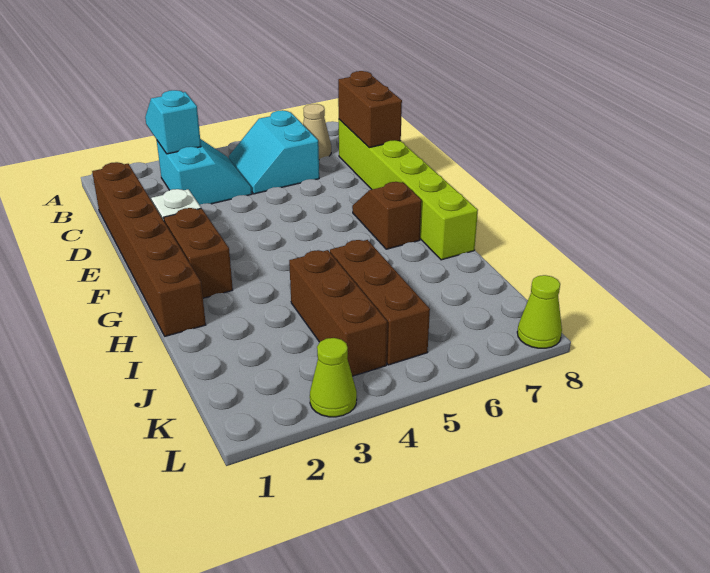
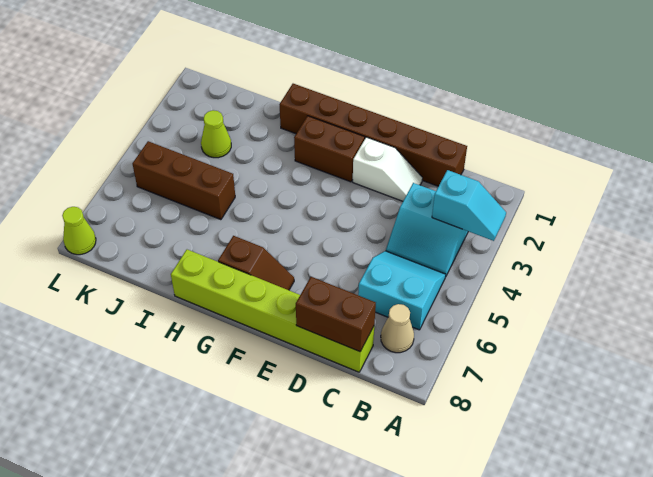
brown brick I4:K4 level 1 -> none
lime cone L3 level 1 -> lime cone J3 level 1

